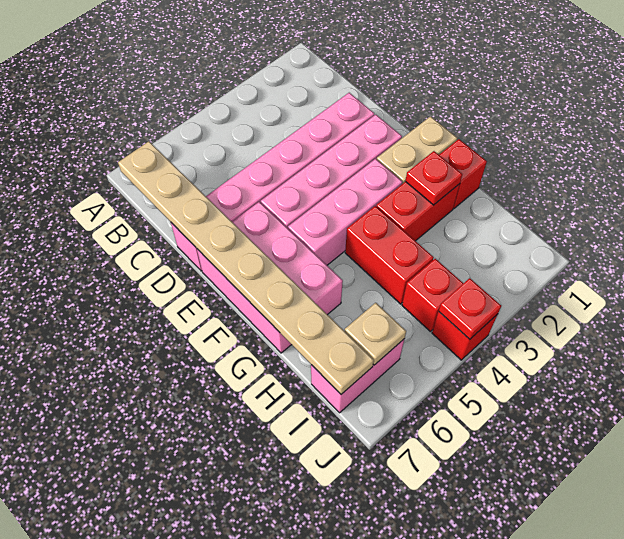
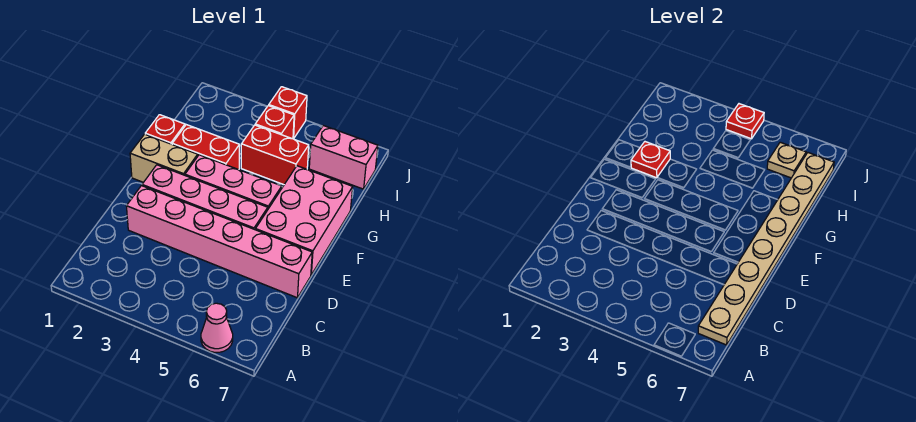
none -> pink cone A6 level 1
red brick G4:H4 level 1 -> red brick H4:H5 level 1

